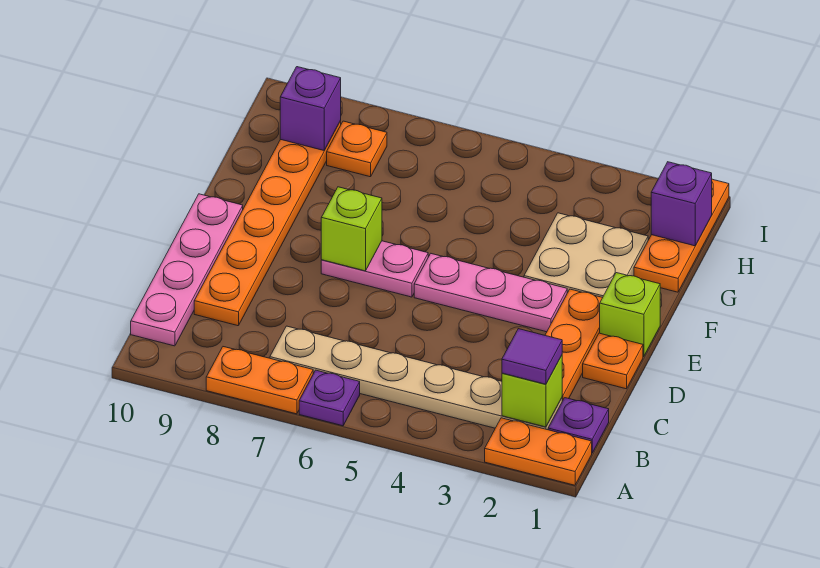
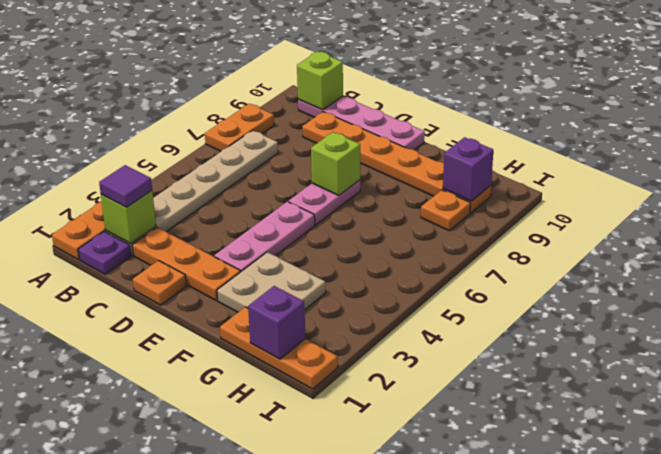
purple plate A6 level 1 -> none
lime brick E1 level 1 -> lime brick B10 level 2

